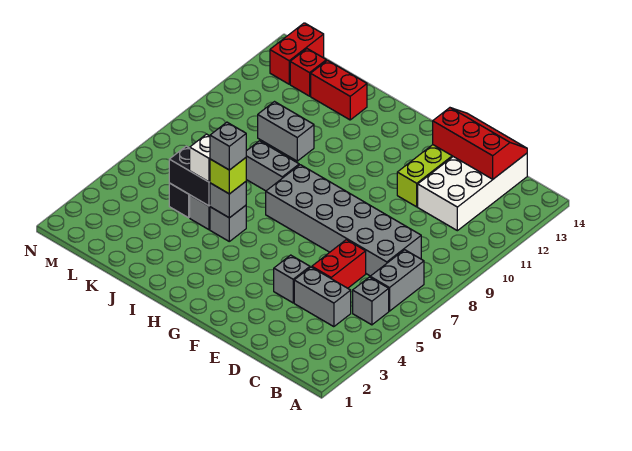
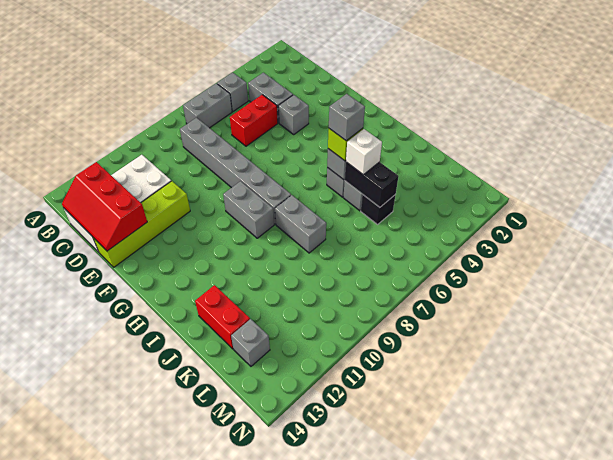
grey brick C7:H8 level 1 -> grey brick C8:H8 level 1
grey brick J10:K10 level 1 -> grey brick G9:H9 level 1
red brick L13 level 1 -> grey brick L13 level 1
red brick M13:M14 level 1 -> none

